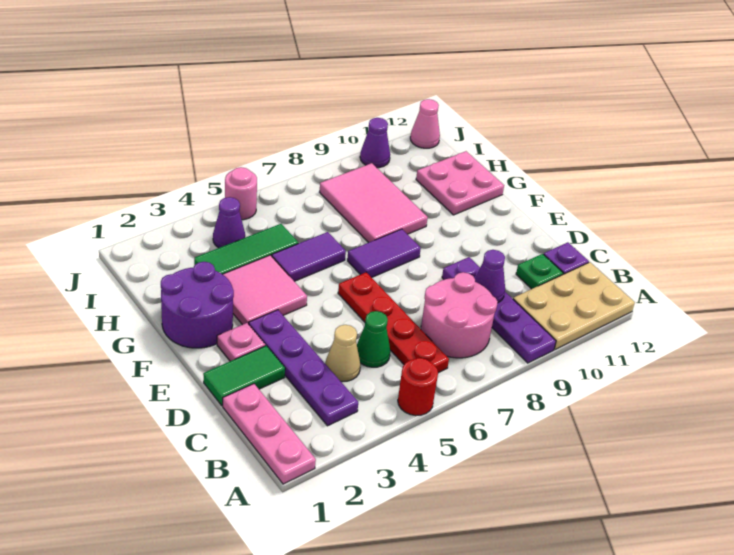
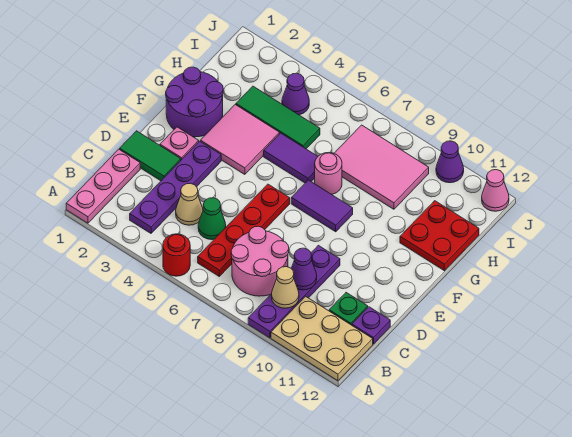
none -> tan cone B9 level 2
pink tile G8:I9 level 1 -> pink tile H7:I9 level 1
pink plate G11:H12 level 1 -> red plate G11:H12 level 1
pink round brick J5 level 1 -> pink round brick G7 level 1

